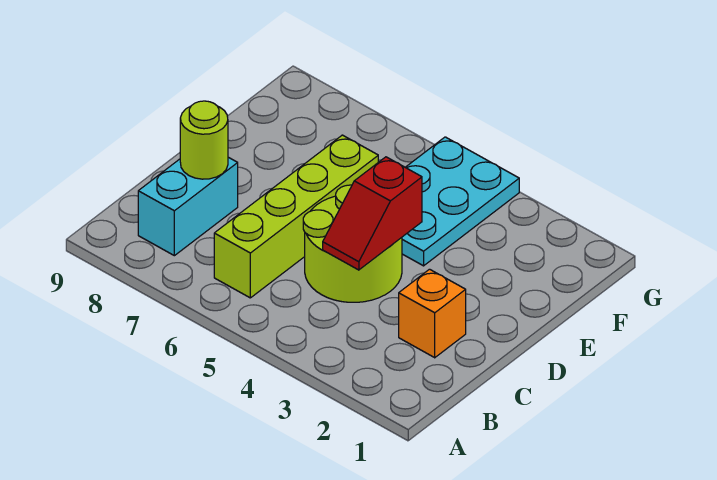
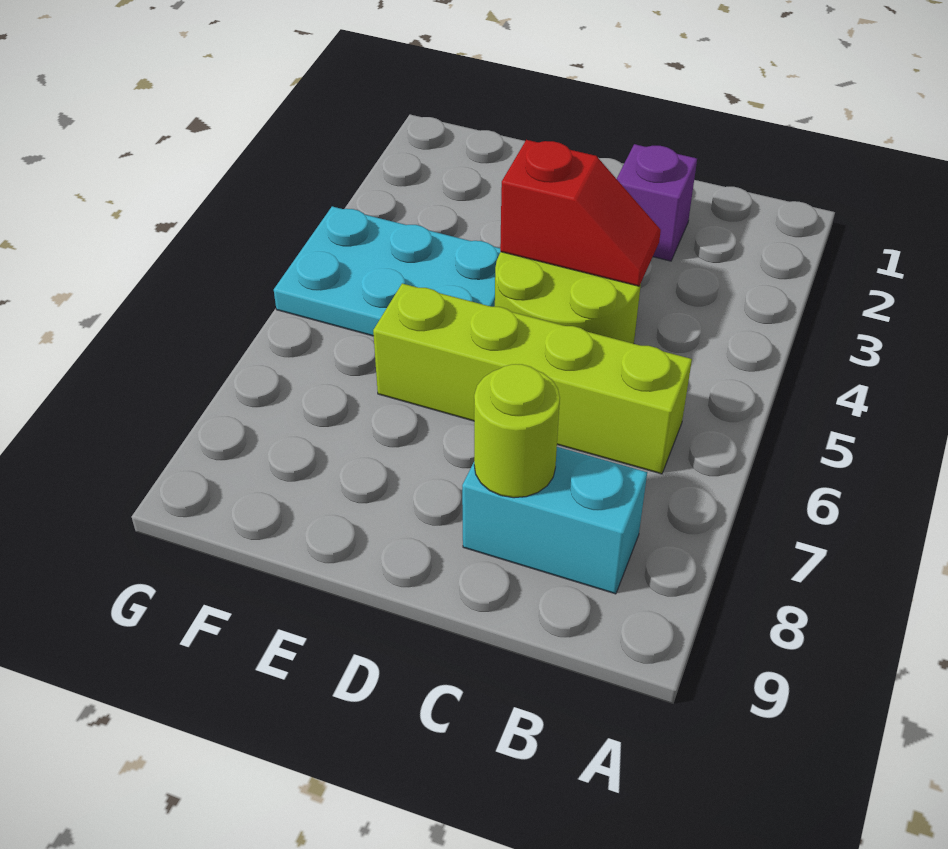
orange brick C2 level 1 -> purple brick C2 level 1

